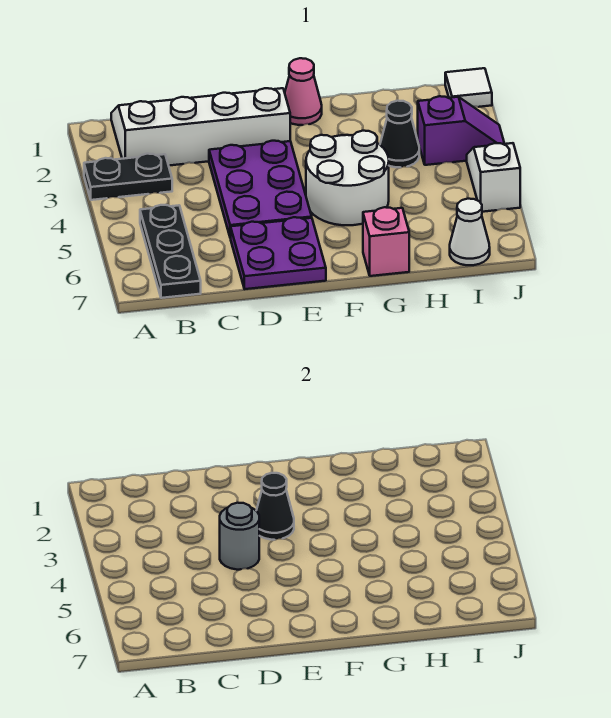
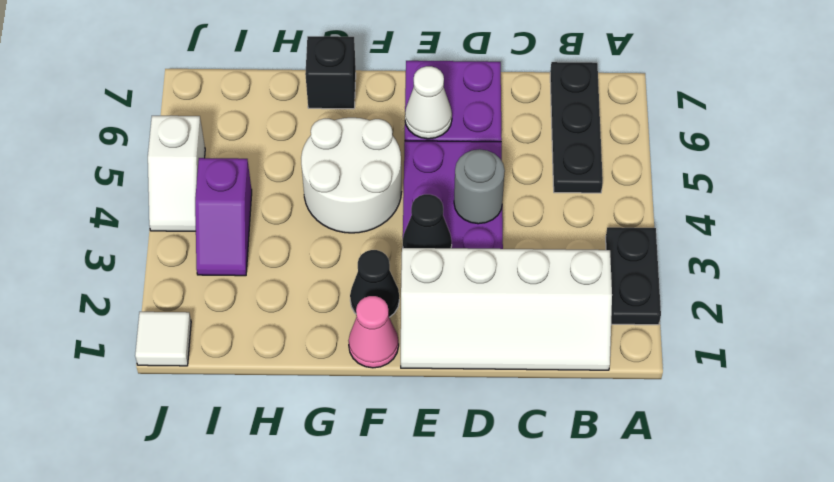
black plate A3:B3 level 1 -> black plate A2:A3 level 1
pink brick G7 level 1 -> black brick G7 level 1
black cone H3 level 1 -> black cone F2 level 1
purple slope I3:J3 level 1 top I -> purple slope I3:I4 level 1 top 4
white cone I7 level 1 -> white cone E6 level 2

